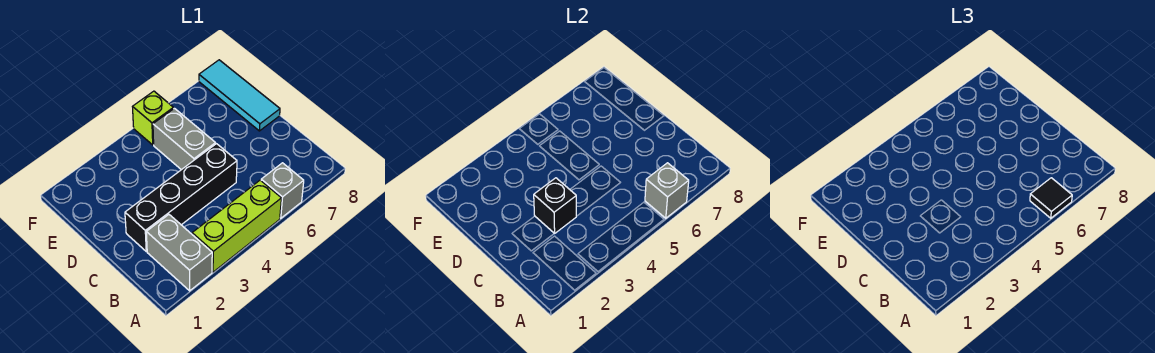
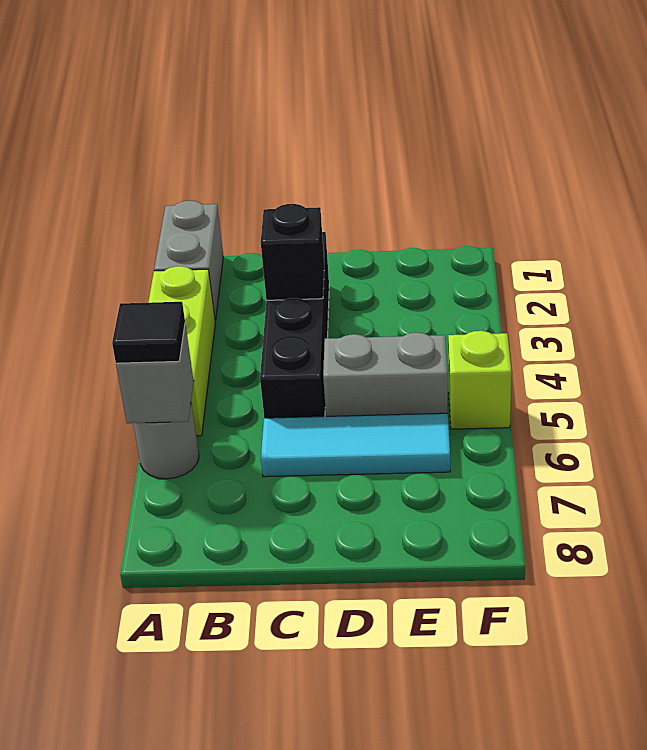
grey brick A2:B2 level 1 -> grey brick A1:A2 level 1
grey brick A6 level 1 -> grey round brick A6 level 1
cyan tile D8:F8 level 1 -> cyan tile C6:E6 level 1

